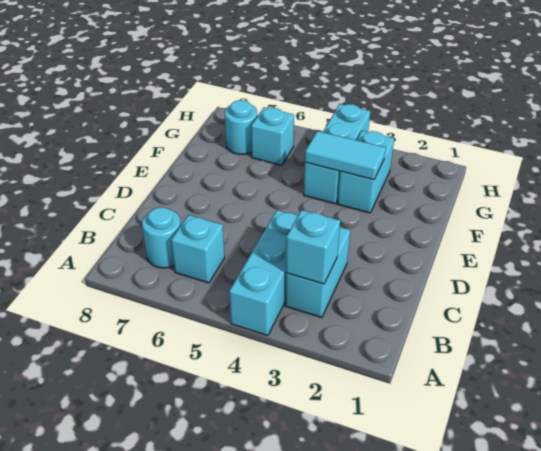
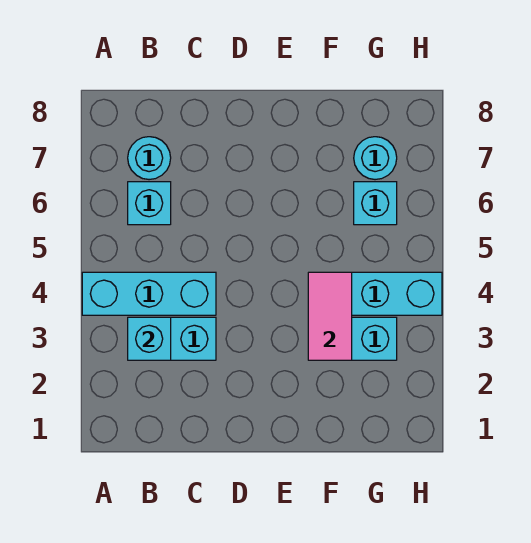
cyan tile F3:F4 level 2 -> pink tile F3:F4 level 2

